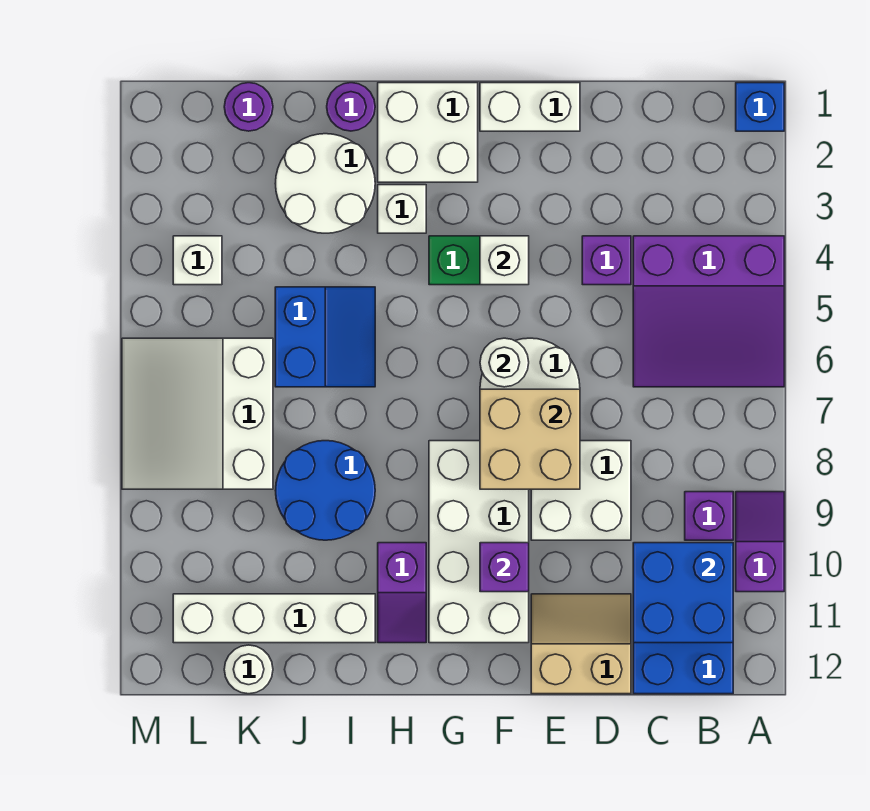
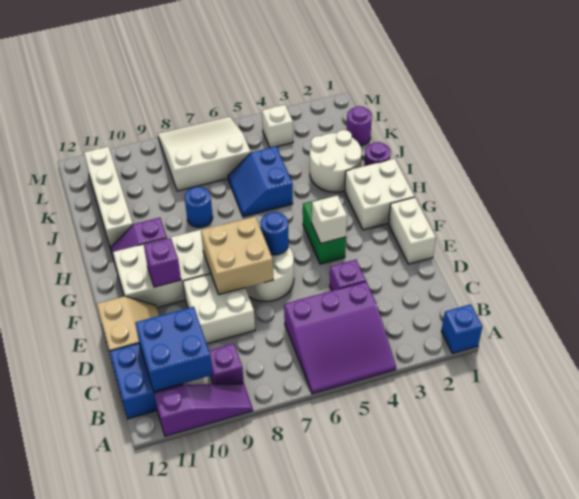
purple slope A4:C6 level 1 top 4 -> purple slope A4:C6 level 1 top C
purple slope A9:A10 level 1 top 10 -> purple slope A9:A11 level 1 top 11
white round brick F6 level 2 -> blue round brick F6 level 2
white brick H3 level 1 -> none
blue slope I5:J6 level 1 top J -> blue slope I5:J6 level 1 top 5
blue round brick I8:J9 level 1 -> blue round brick I8 level 1
white round brick K12 level 1 -> none

